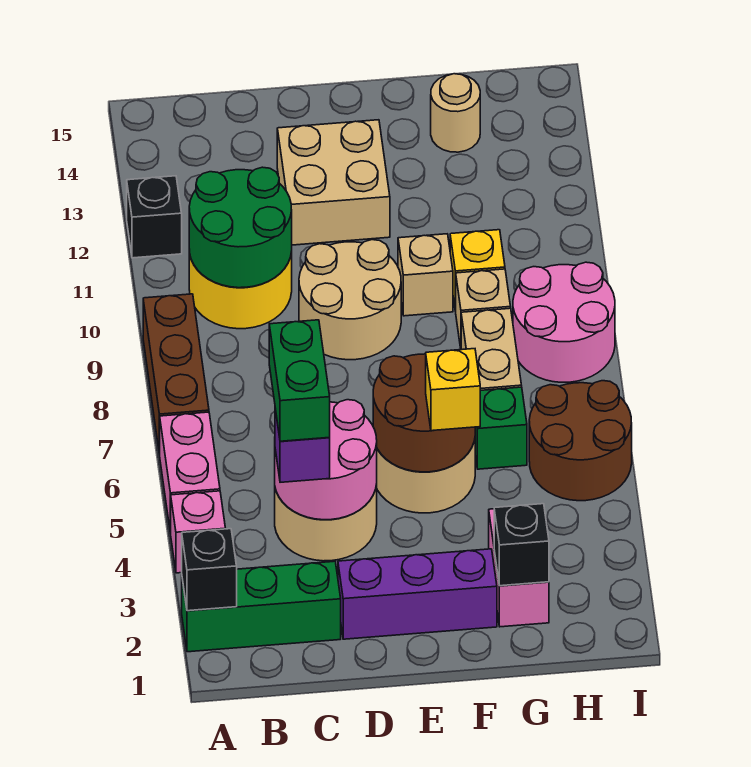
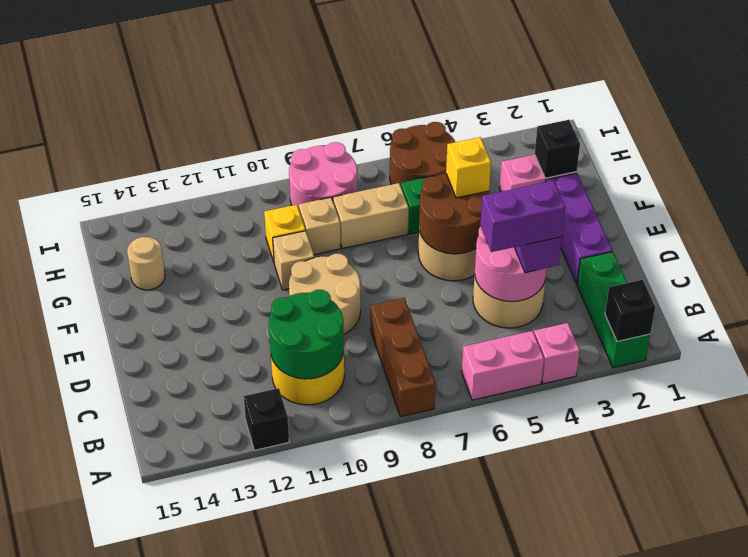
brown brick A7:A9 level 1 -> brown brick A8:C8 level 1
green brick C4:C5 level 4 -> purple brick C4:C5 level 4
tan brick D12:E13 level 1 -> none

